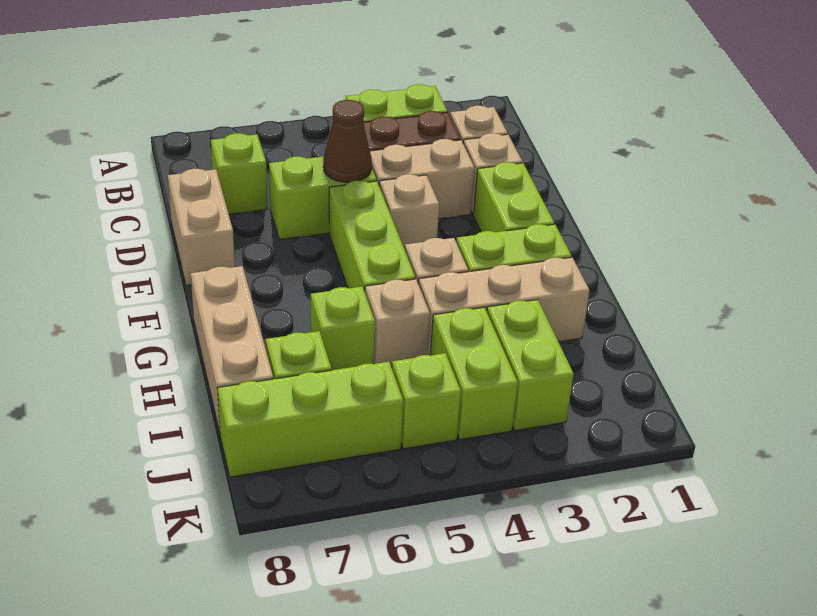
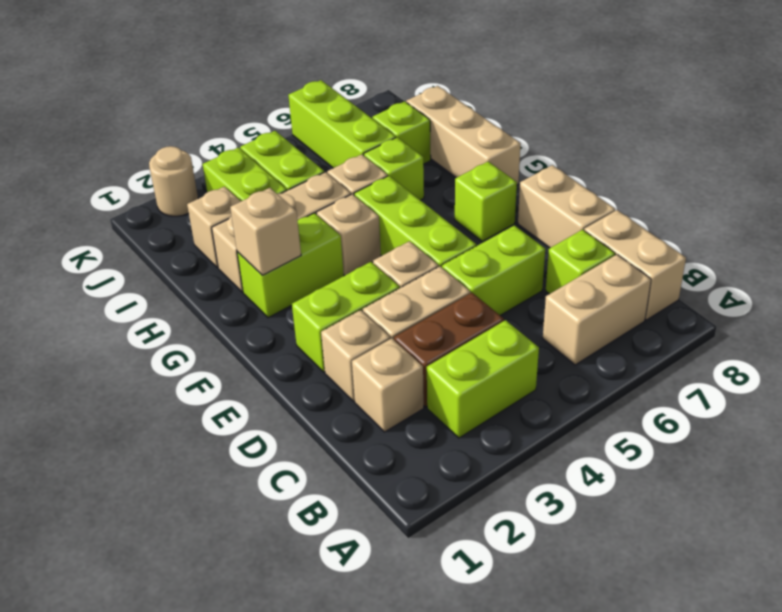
none -> tan brick B6:B7 level 1
none -> tan brick B8:C8 level 1
brown cone D5 level 2 -> none
lime brick E2:F2 level 1 -> lime brick E2:E3 level 1
none -> tan brick G2 level 2
none -> tan brick I2 level 1
lime brick J5 level 1 -> lime brick F7 level 1
lime brick J6:J8 level 1 -> lime brick I6:K6 level 1
none -> tan round brick K2 level 1

